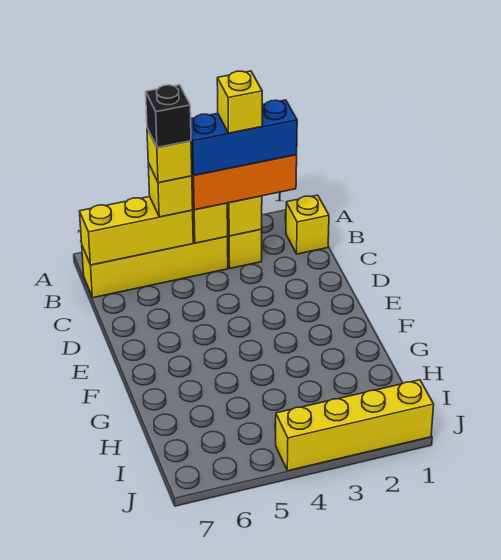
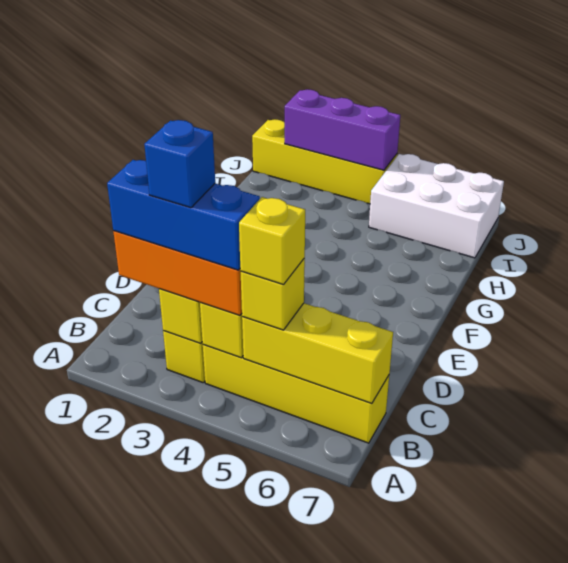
yellow brick B1 level 1 -> none
yellow brick B3 level 5 -> blue brick B3 level 5
black brick B5 level 5 -> none
none -> white brick I5:J7 level 1
none -> purple brick J2:J4 level 2

